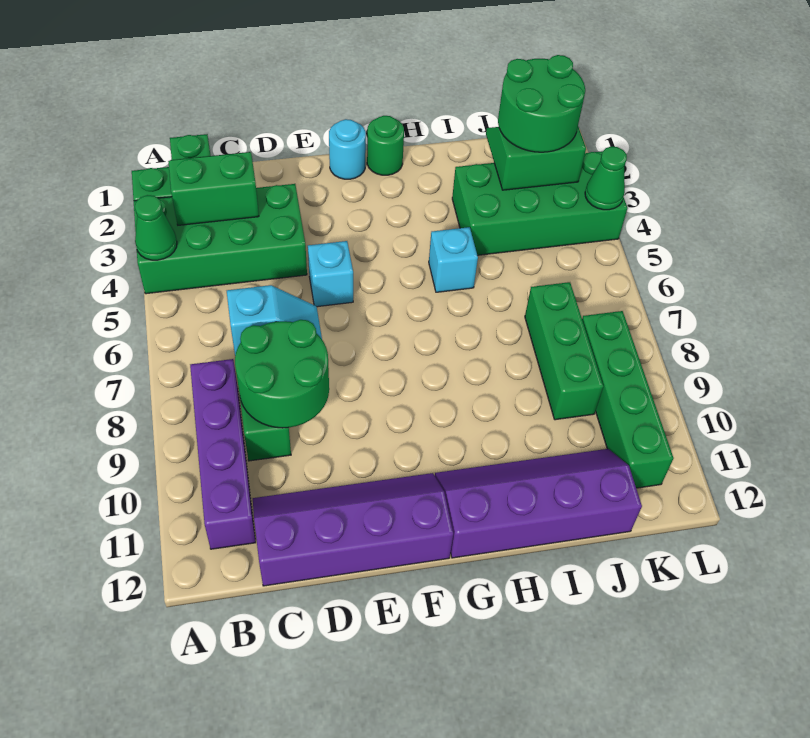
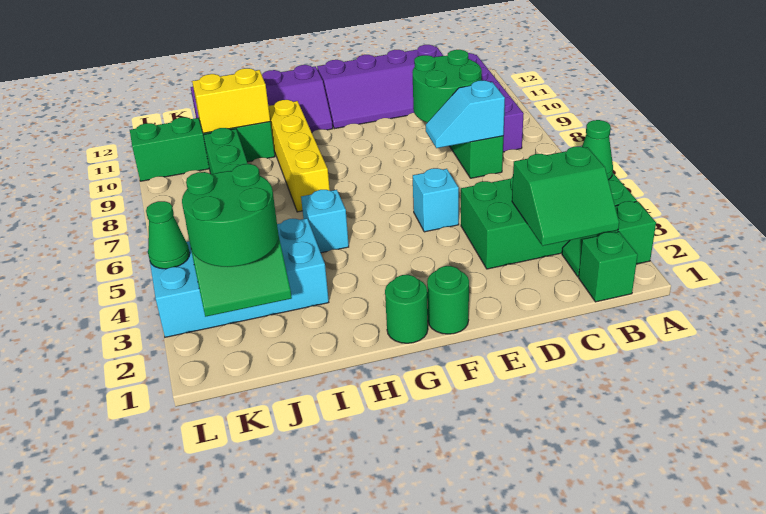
cyan round brick F1 level 1 -> green round brick F1 level 1
none -> yellow brick H7:H10 level 1
green brick I3:L4 level 1 -> cyan brick I3:L4 level 1
none -> yellow brick I10:J10 level 2
green brick K8:K11 level 1 -> green brick I10:L10 level 1

